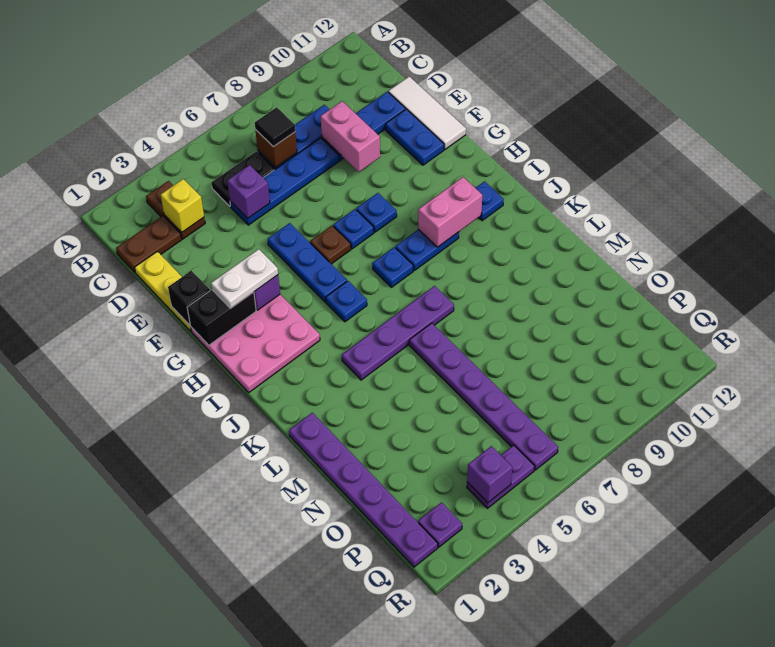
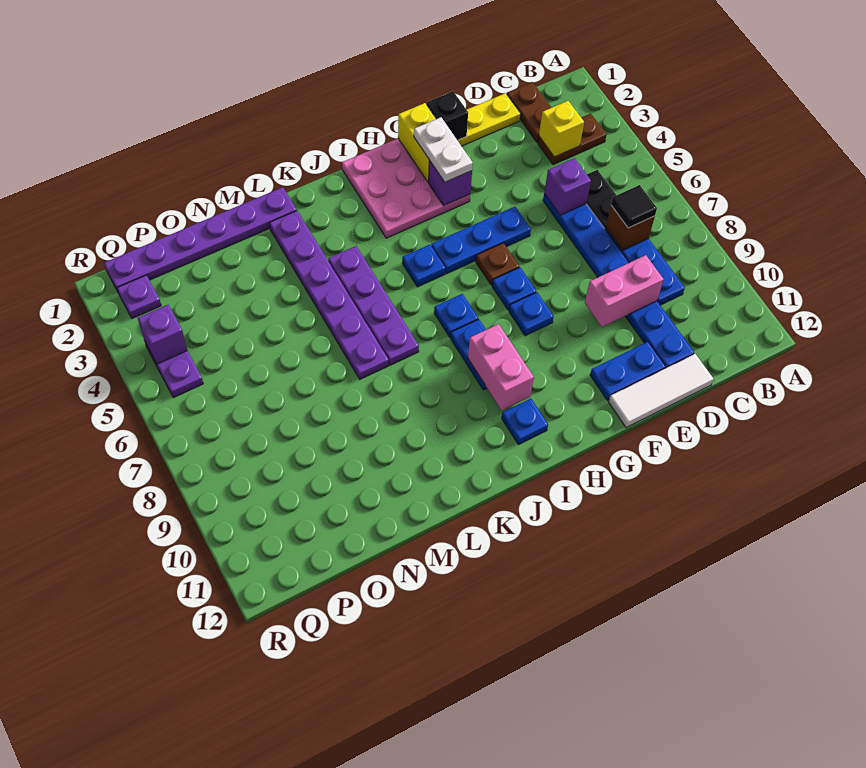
black brick G1:G2 level 2 -> yellow brick G1:G2 level 2
purple plate L6:Q6 level 1 -> purple plate L2:L7 level 1

